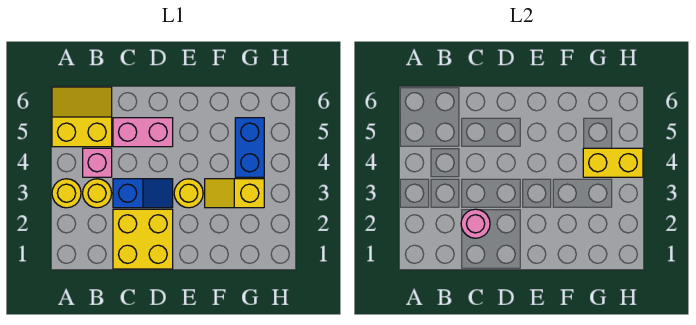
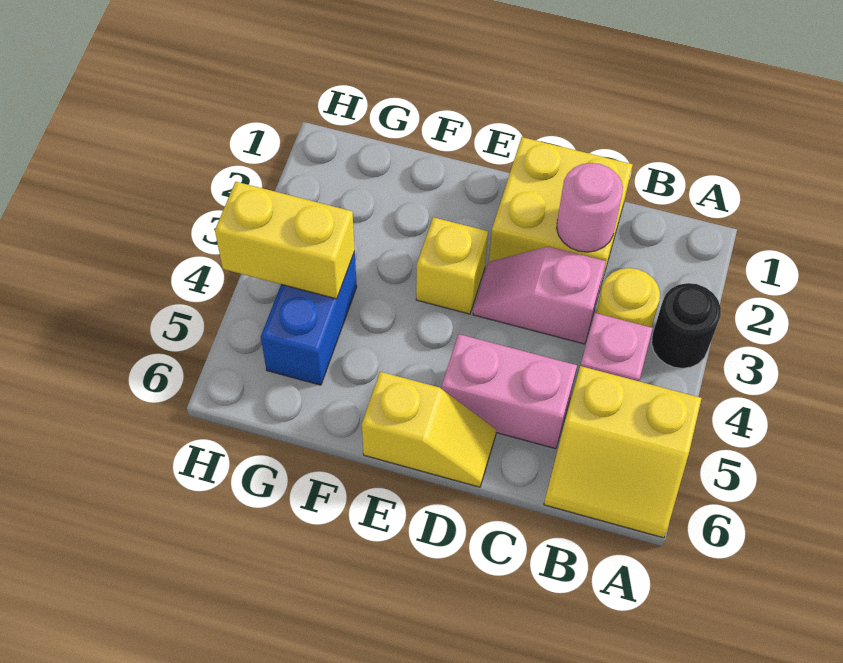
yellow round brick A3 level 1 -> black round brick A3 level 1
blue slope C3:D3 level 1 top C -> pink slope C3:D3 level 1 top C
yellow round brick E3 level 1 -> yellow brick E3 level 1
yellow slope F3:G3 level 1 top G -> yellow slope D6:E6 level 1 top E

